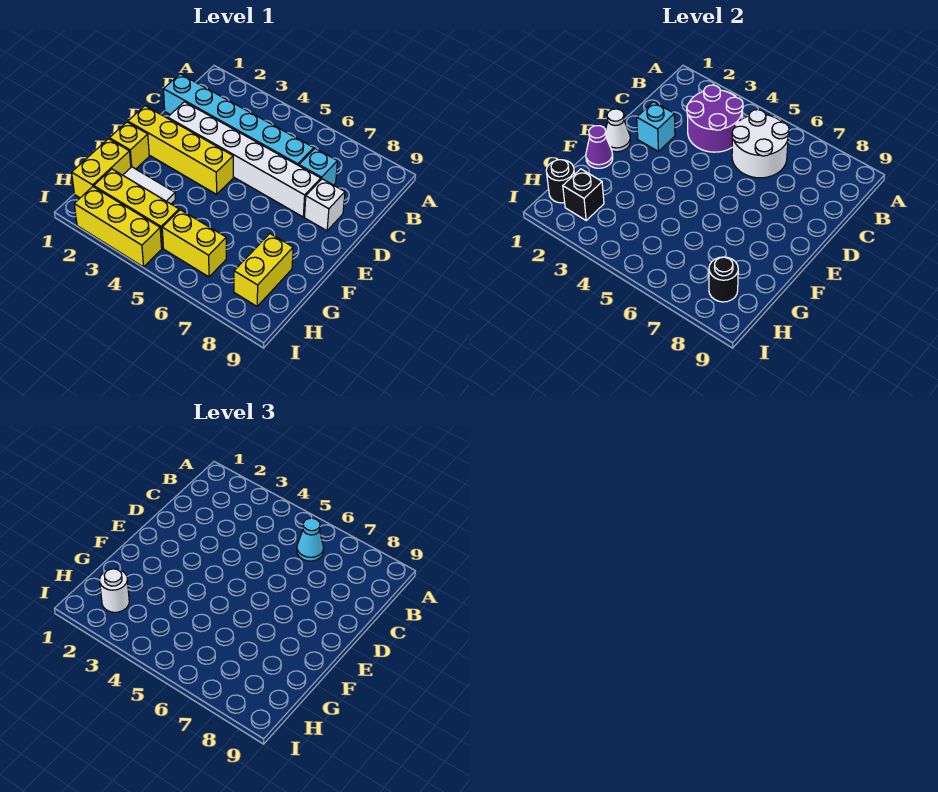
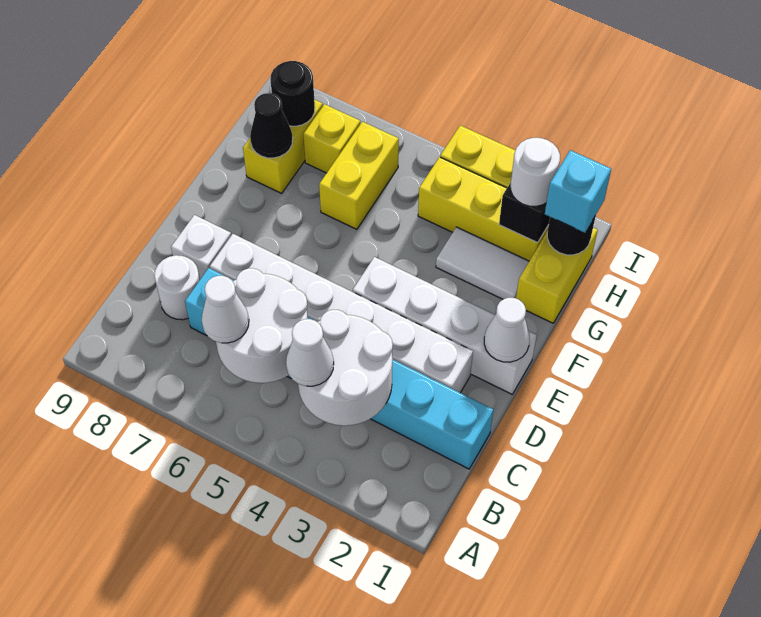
purple round brick B3:C4 level 2 -> white round brick B3:C4 level 2
none -> white cone B4 level 3
cyan cone B6 level 3 -> white cone B6 level 3
none -> white round brick C8 level 1
cyan brick D2 level 2 -> cyan brick H1 level 3
yellow brick E1:E4 level 1 -> white brick E1:E4 level 1
yellow brick F1 level 1 -> yellow brick H7 level 1
purple cone F1 level 2 -> none
none -> black cone G8 level 2
yellow brick H5:H6 level 1 -> yellow brick G6:H6 level 1

